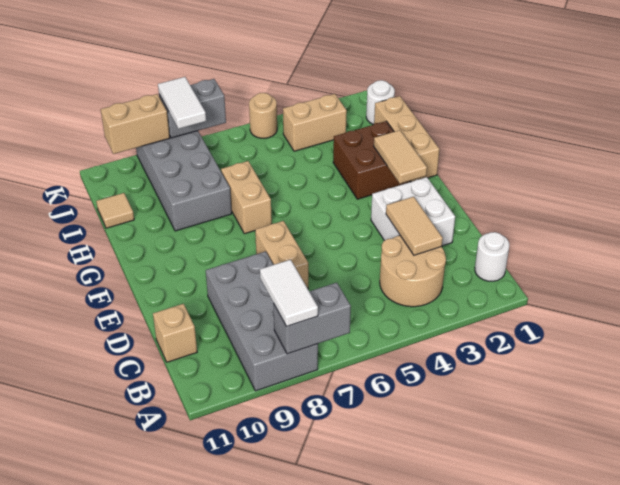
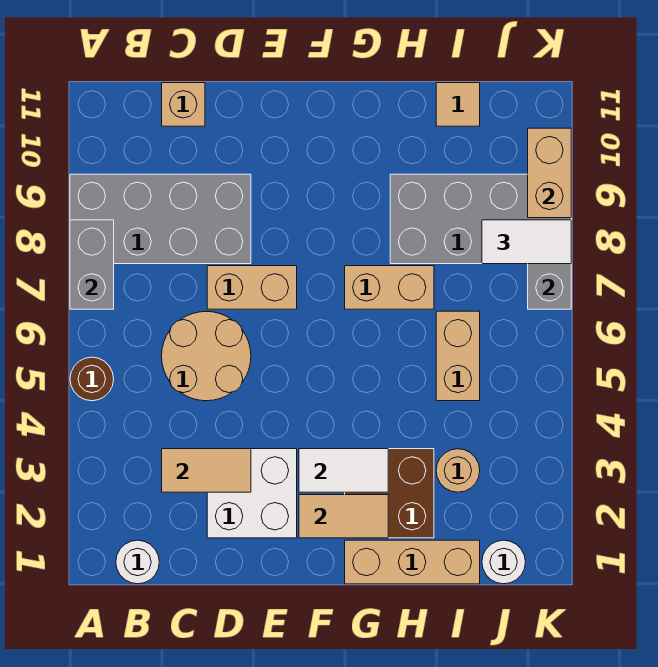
none -> brown round brick A5 level 1
white tile A8:B8 level 3 -> white tile F3:G3 level 2
tan round brick B3:C4 level 1 -> tan round brick C5:D6 level 1
tan brick J3:J4 level 1 -> tan brick I5:I6 level 1
tan round brick K5 level 1 -> tan round brick I3 level 1

